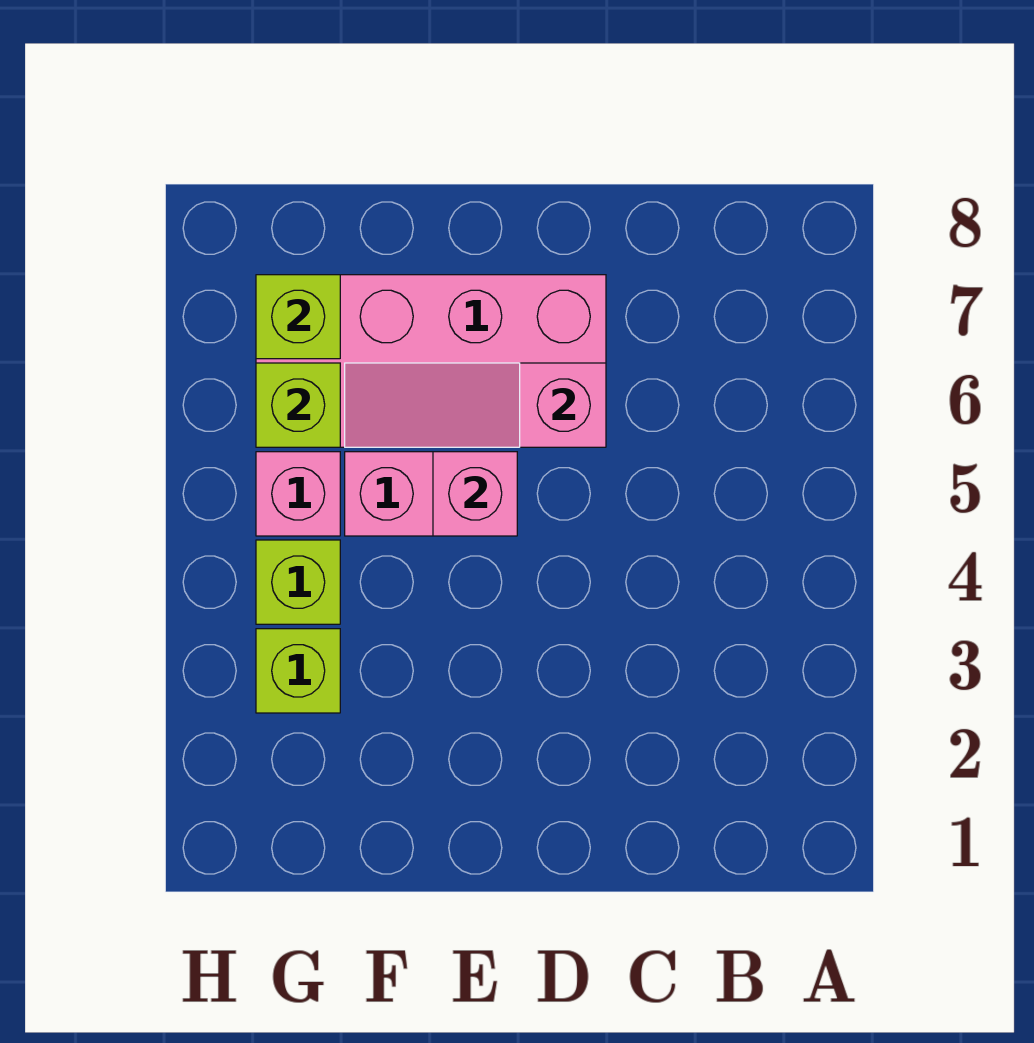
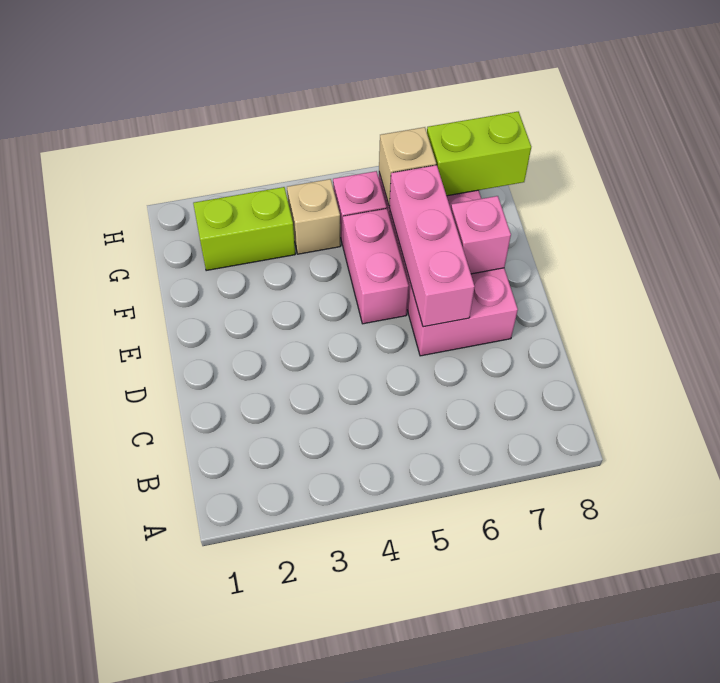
pink slope D6:F6 level 2 top D -> pink brick D6:F6 level 2
pink brick E5 level 2 -> pink brick E7 level 2
lime brick G3 level 1 -> lime brick G2:G3 level 1
lime brick G4 level 1 -> tan brick G4 level 1
lime brick G6 level 2 -> tan brick G6 level 2
lime brick G7 level 2 -> lime brick G7:G8 level 2

